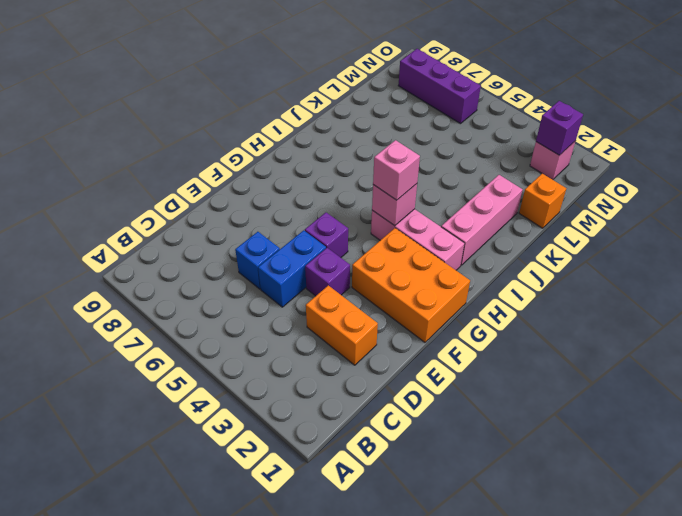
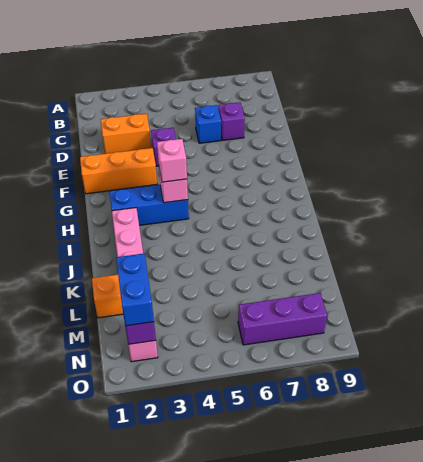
blue brick D5:E5 level 1 -> blue brick M2:N2 level 3
orange brick F1:G3 level 1 -> orange brick F1:F3 level 1
purple brick F5 level 1 -> purple brick D7 level 1
pink brick H2:H4 level 1 -> blue brick H2:H4 level 1

